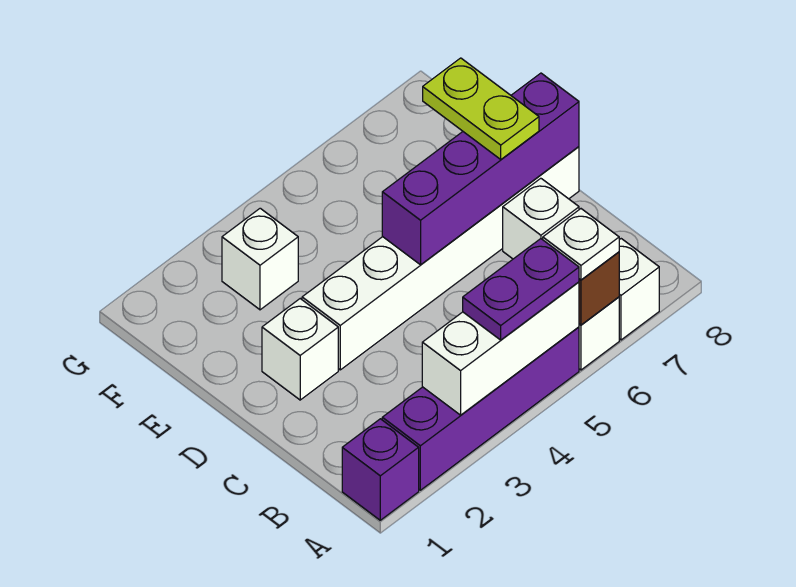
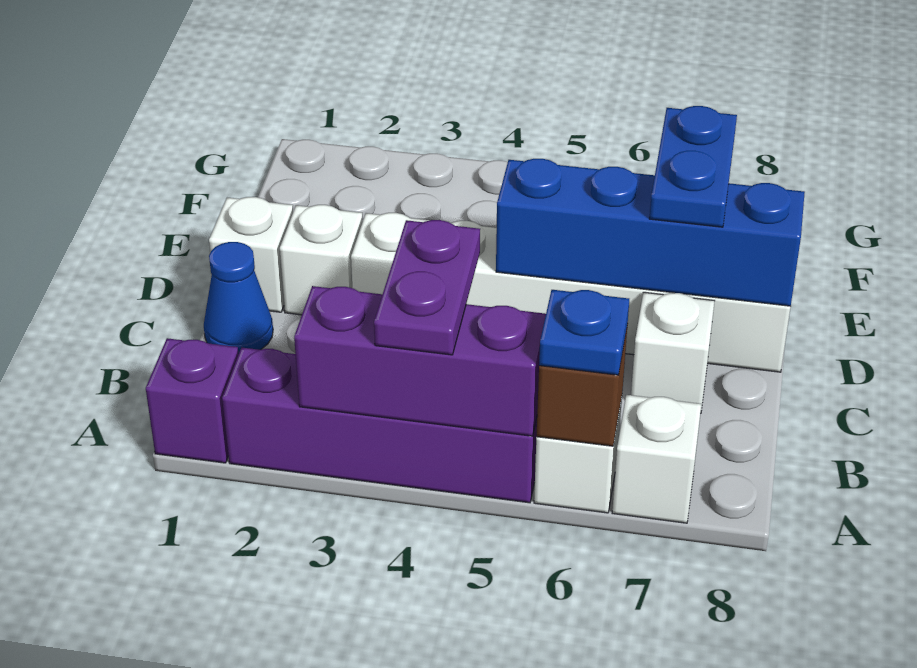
white brick A3:A5 level 2 -> purple brick A3:A5 level 2
purple plate A4:A5 level 3 -> purple plate A4:B4 level 3
white plate A6 level 3 -> blue plate A6 level 3
none -> blue cone C1 level 1
purple brick D5:D8 level 2 -> blue brick D5:D8 level 2
lime plate D7:E7 level 3 -> blue plate D7:E7 level 3
white brick F3 level 1 -> white brick D1 level 1

